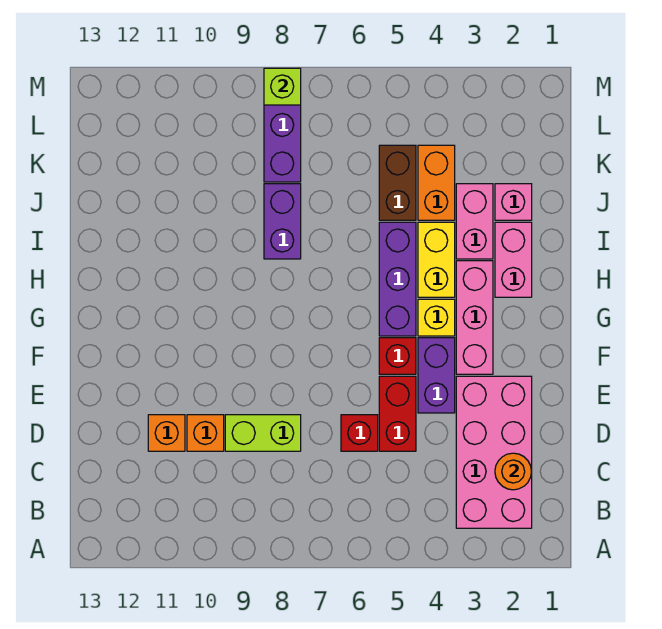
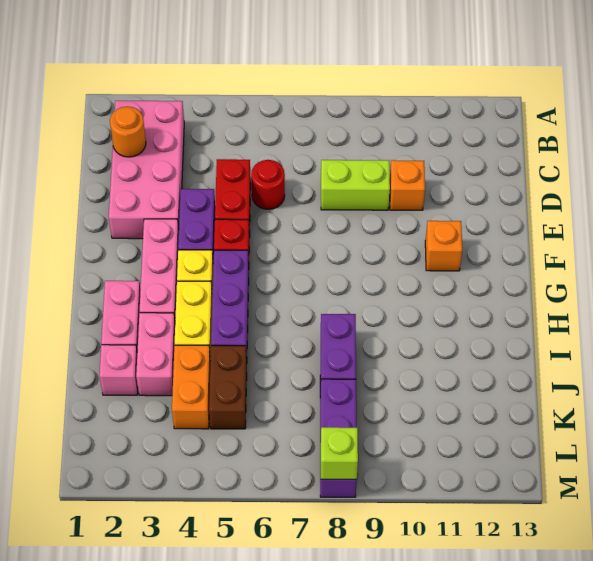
red brick D6 level 1 -> red round brick D6 level 1
orange brick D11 level 1 -> orange brick F11 level 1

